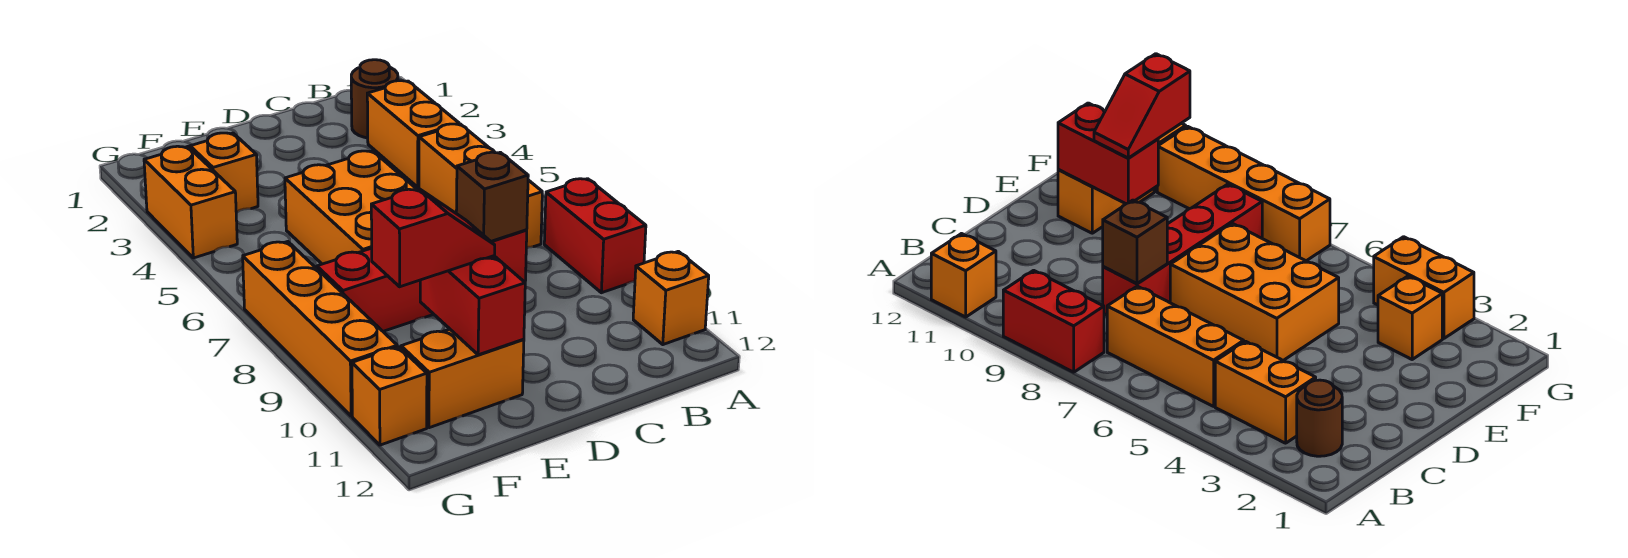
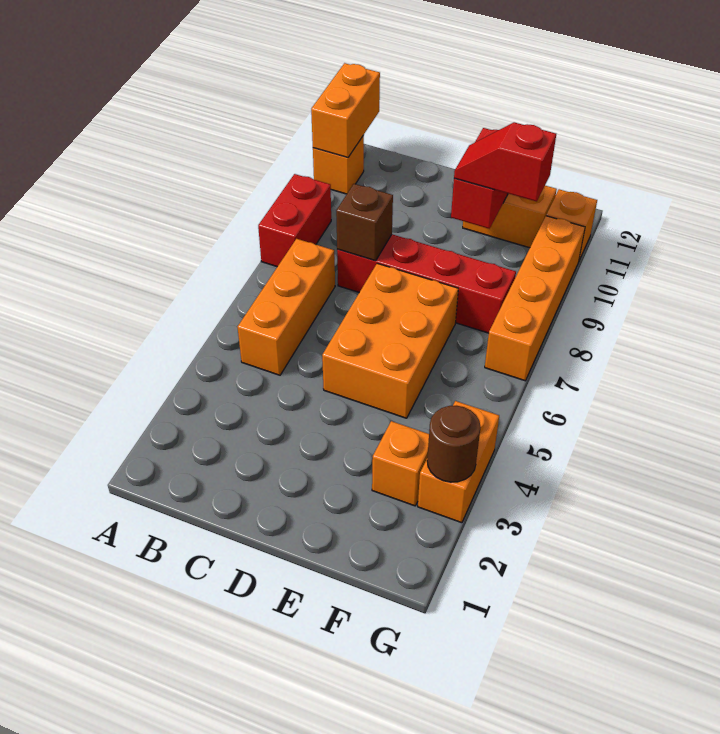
brown round brick B2 level 1 -> brown round brick G3 level 2
orange brick B3:B4 level 1 -> orange brick A11:A12 level 2

